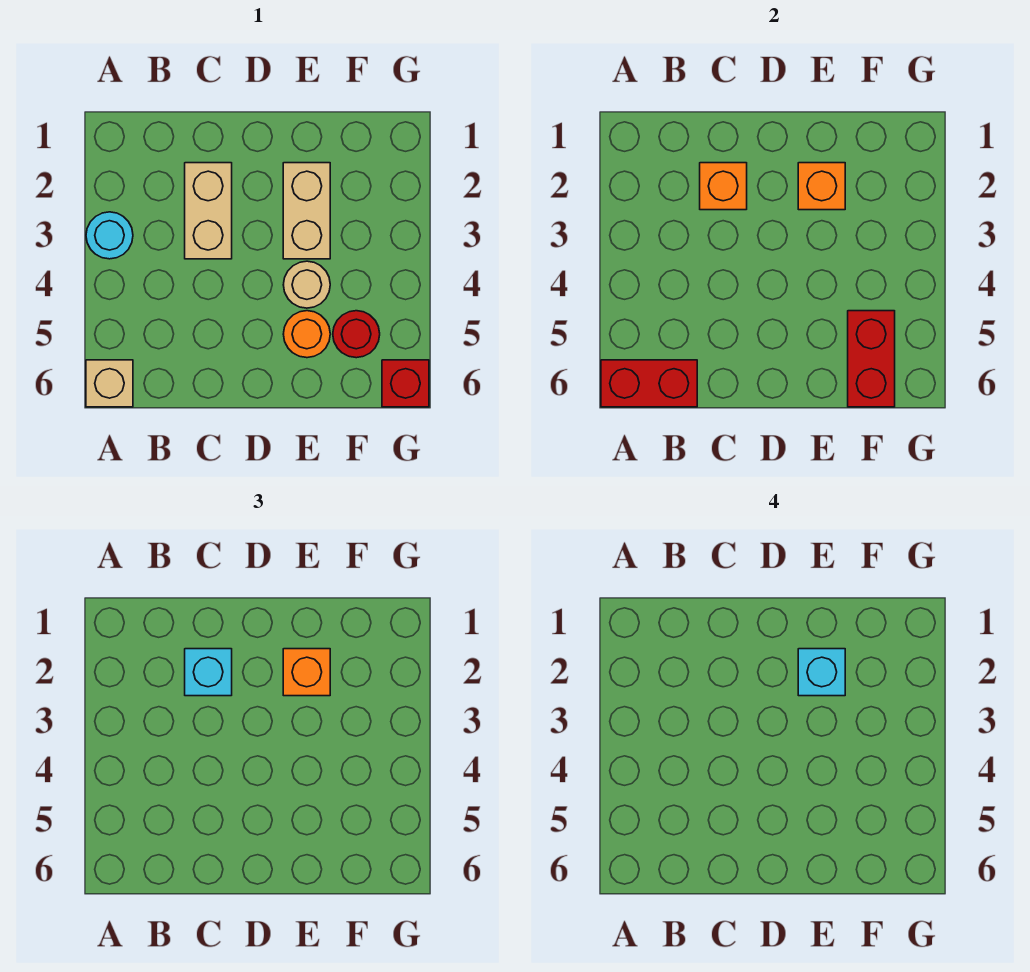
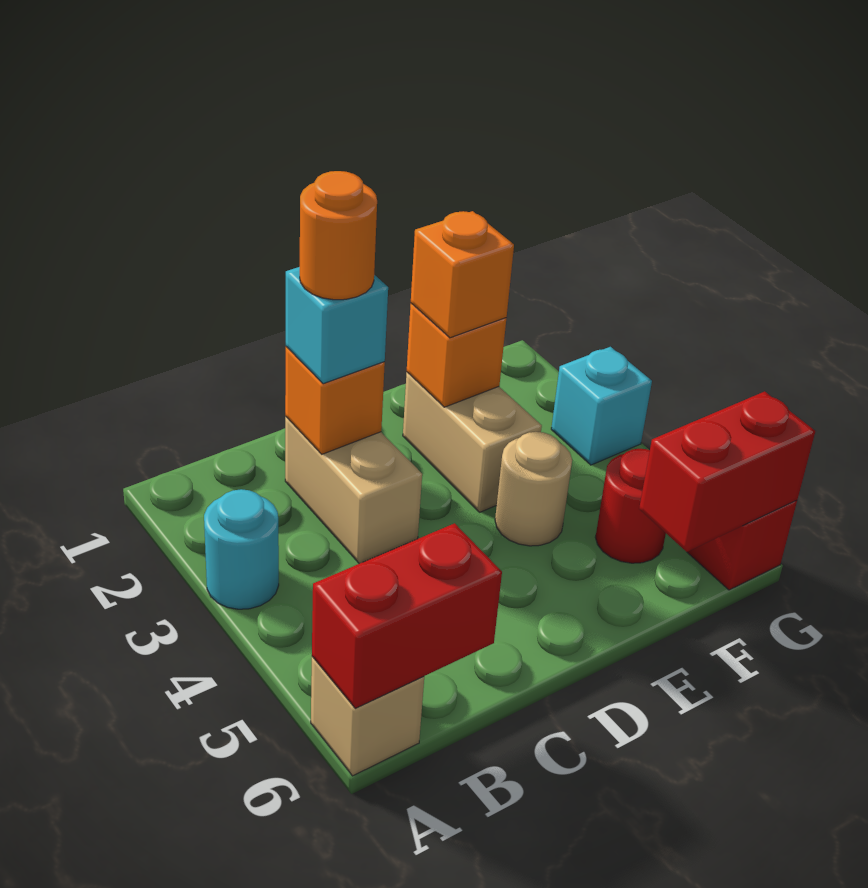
cyan brick E2 level 4 -> cyan brick G3 level 1
orange round brick E5 level 1 -> orange round brick C2 level 4
red brick F5:F6 level 2 -> red brick F6:G6 level 2

